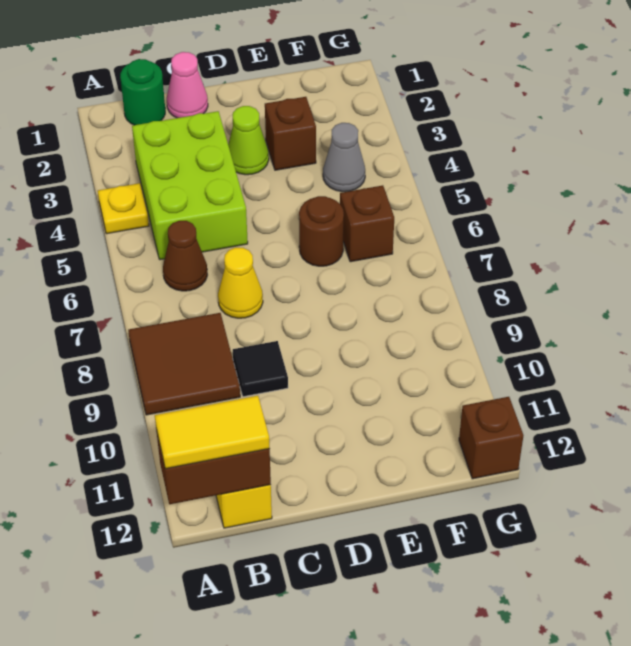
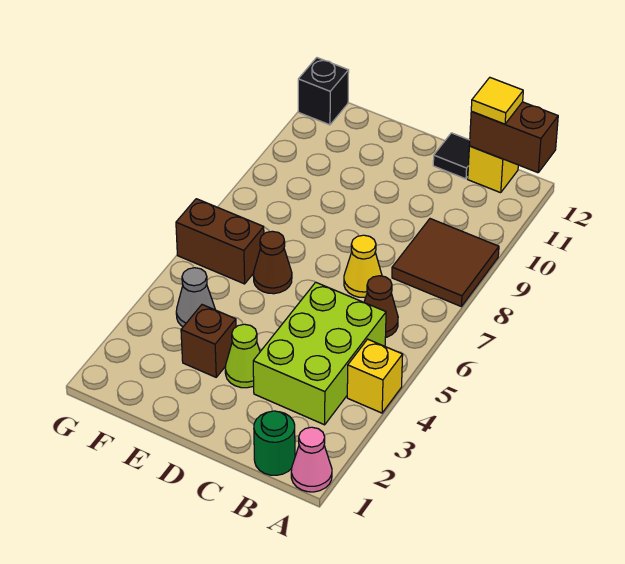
yellow plate A4 level 1 -> yellow brick A4 level 1
yellow tile A12:B12 level 3 -> yellow tile B12 level 3
pink cone C1 level 1 -> pink cone A1 level 1
black tile C9 level 1 -> black tile C12 level 1
brown round brick E6 level 1 -> brown cone E6 level 1
brown brick F6 level 1 -> brown brick F6:G6 level 1
brown brick G12 level 1 -> black brick G12 level 1

